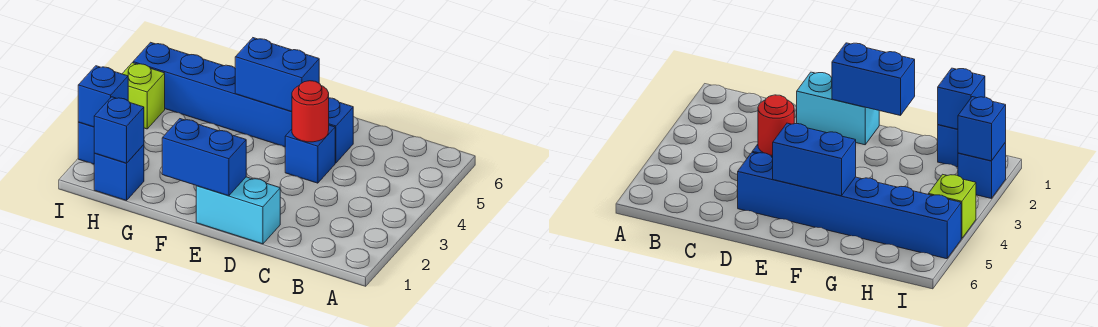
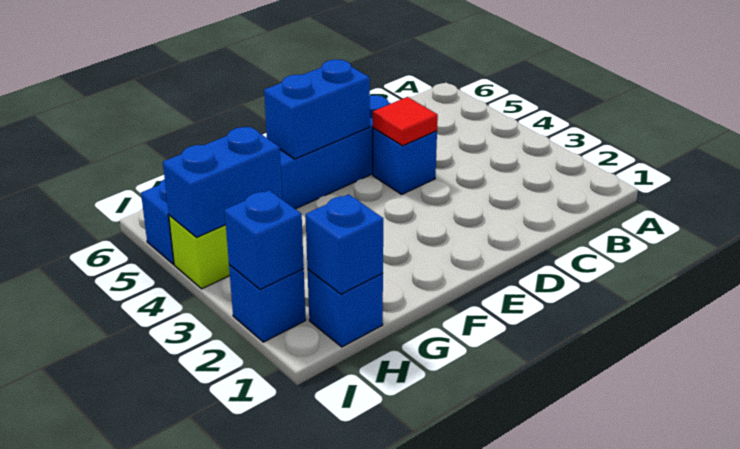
cyan brick D1:E1 level 1 -> none
red round brick D4 level 2 -> red tile D4 level 2
blue brick E1:F1 level 2 -> blue brick H4:I4 level 2

